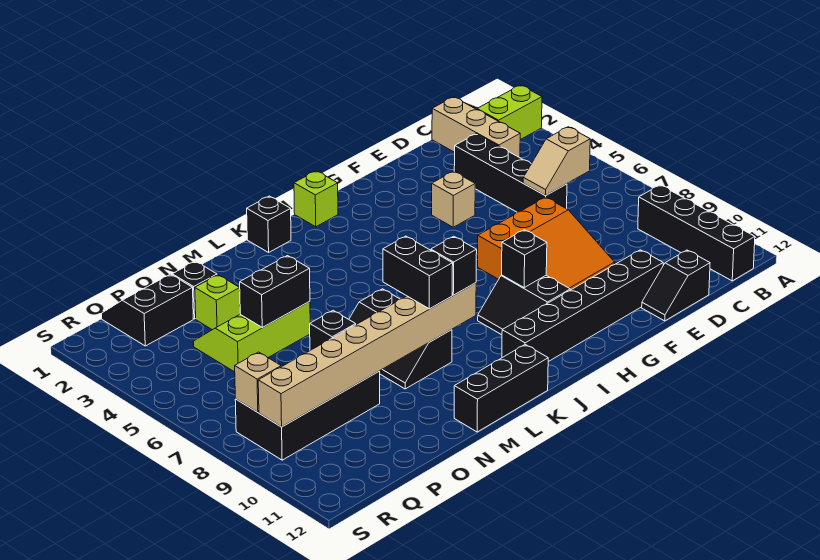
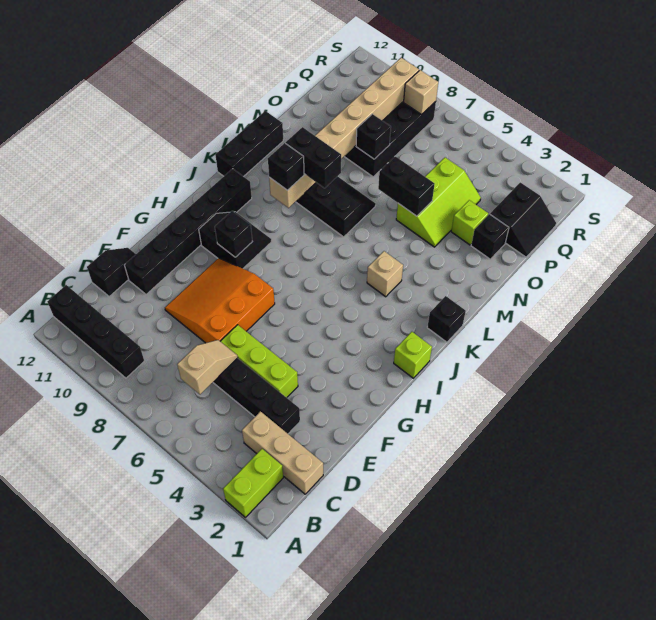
none -> lime brick E4:E6 level 1
tan brick F4 level 1 -> tan brick K4 level 1
black brick N5:O5 level 2 -> black brick N5:N6 level 2

